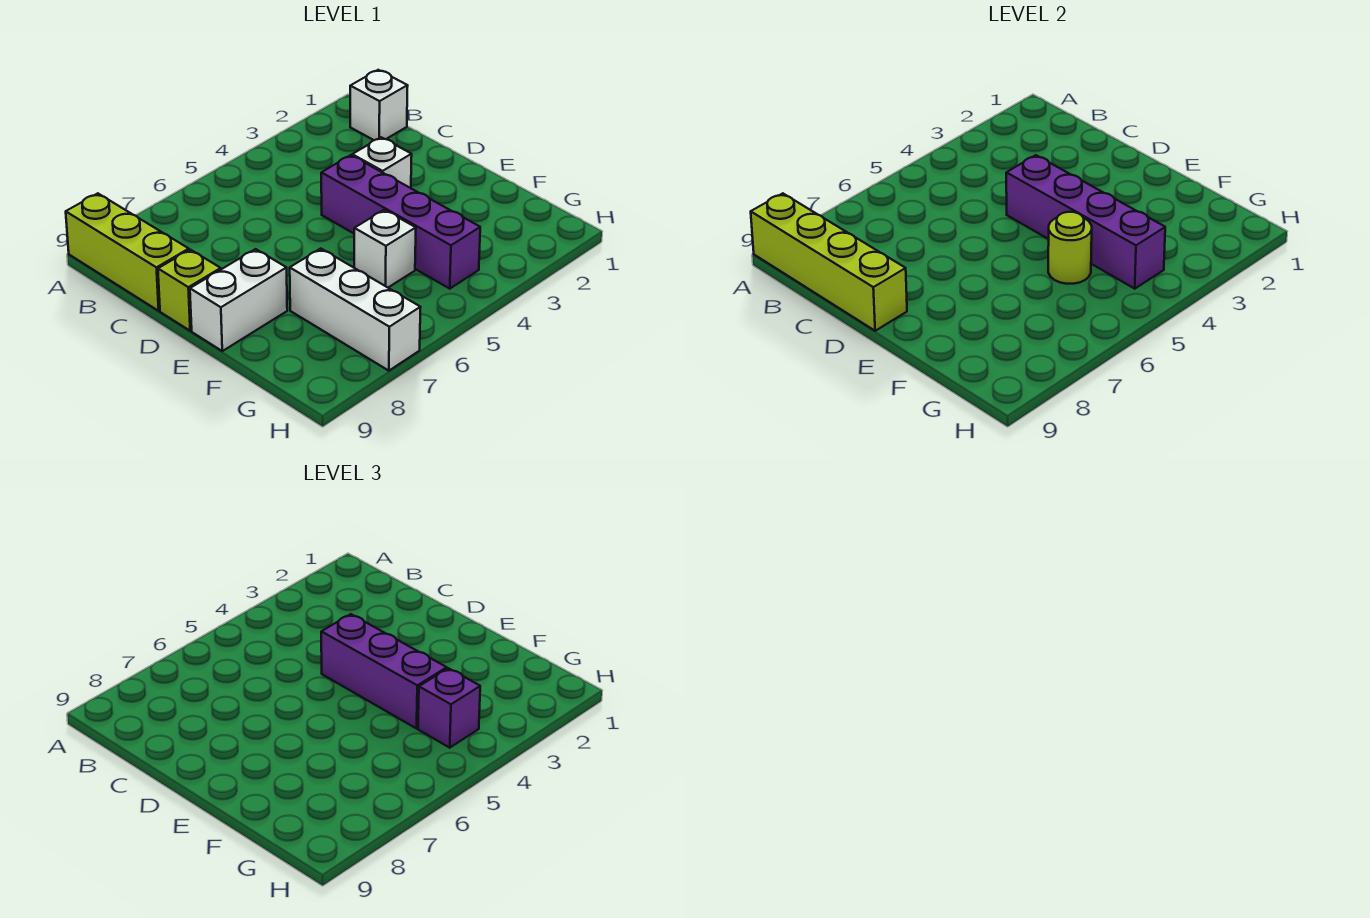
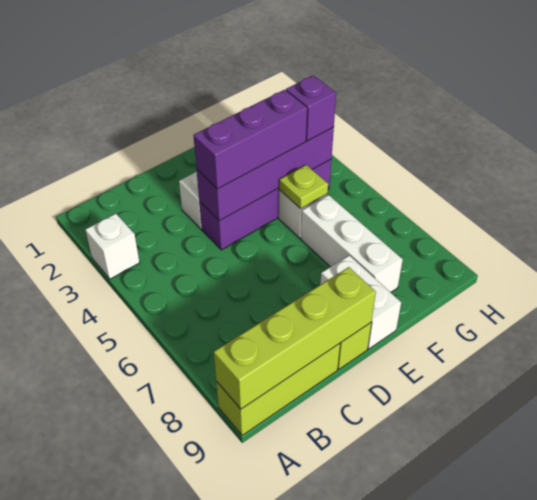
white brick B1 level 1 -> white brick A3 level 1
lime round brick F5 level 2 -> lime plate F5 level 2
white brick F7:H7 level 1 -> white brick F6:F8 level 1

